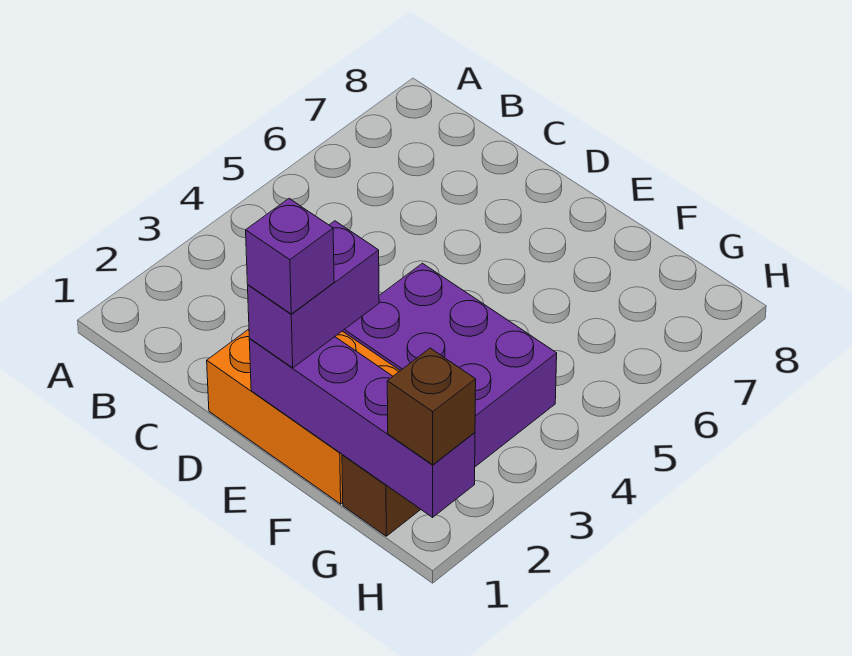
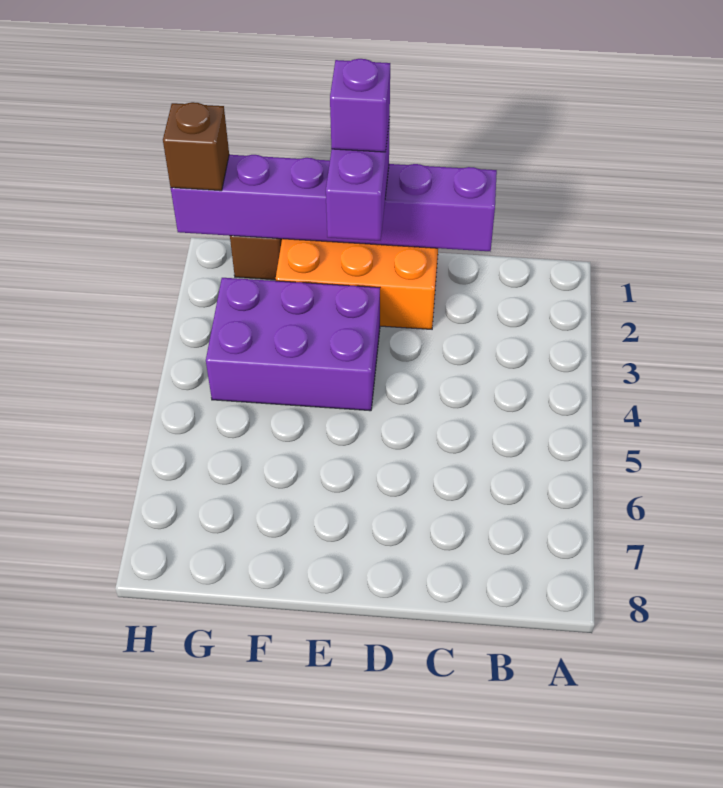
purple brick E1:H1 level 2 -> purple brick C1:H1 level 2

